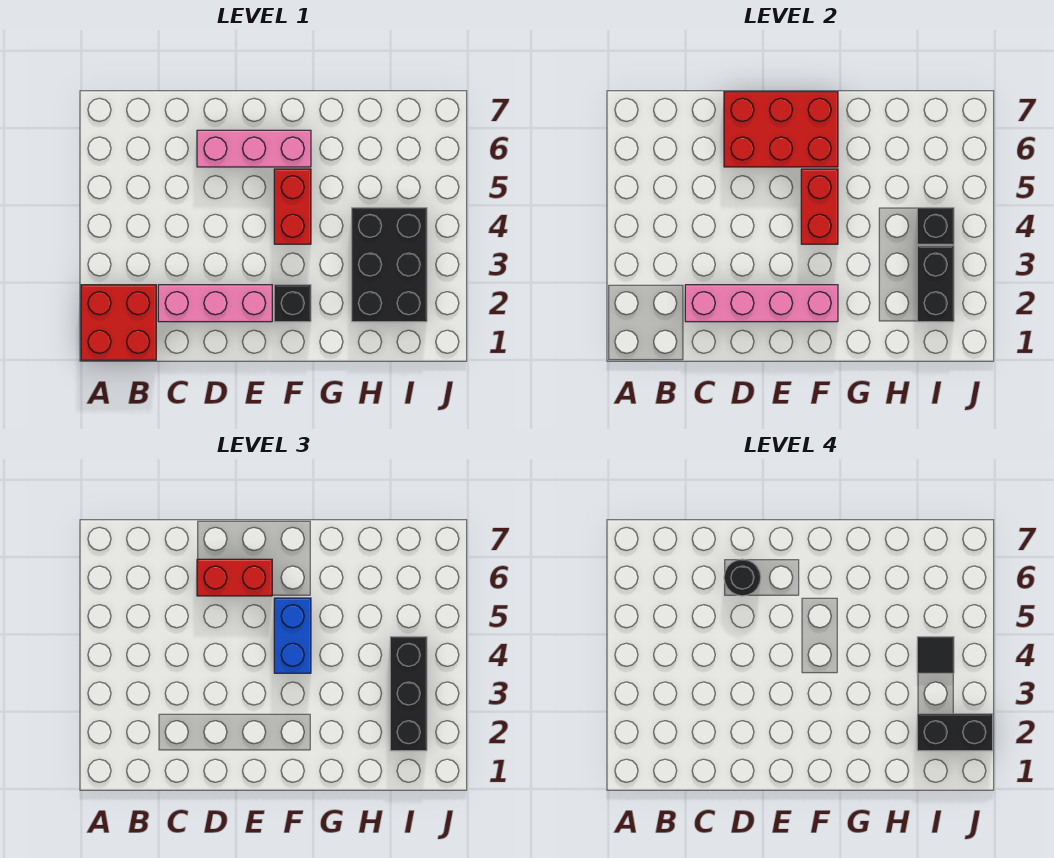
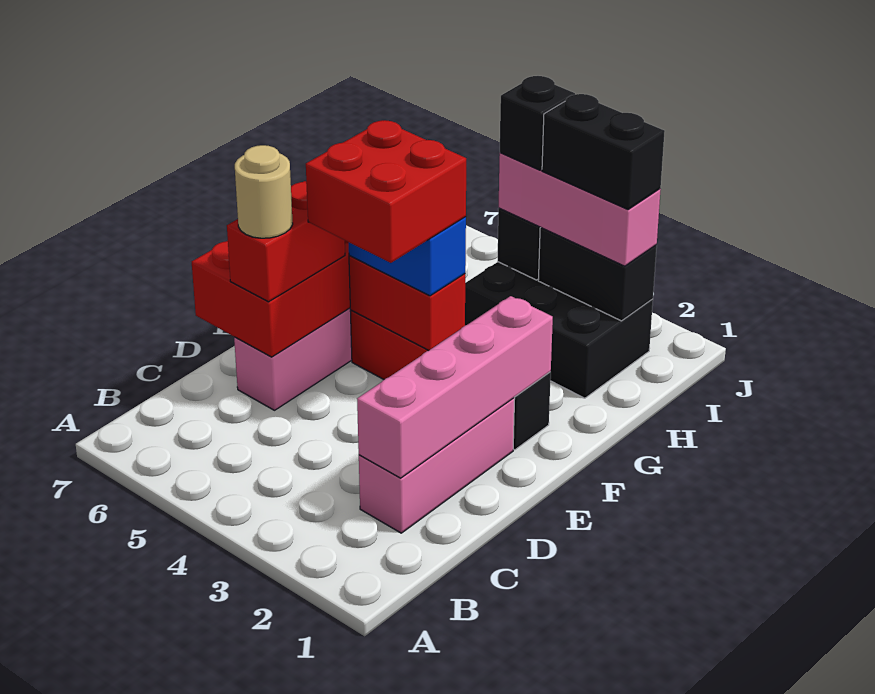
red brick A1:B2 level 1 -> red brick E4:F5 level 4
black round brick D6 level 4 -> tan round brick D6 level 4
black brick I2:I4 level 3 -> pink brick I2:I4 level 3
black brick I2:J2 level 4 -> black brick I2:I3 level 4
black tile I4 level 4 -> black brick I4 level 4

